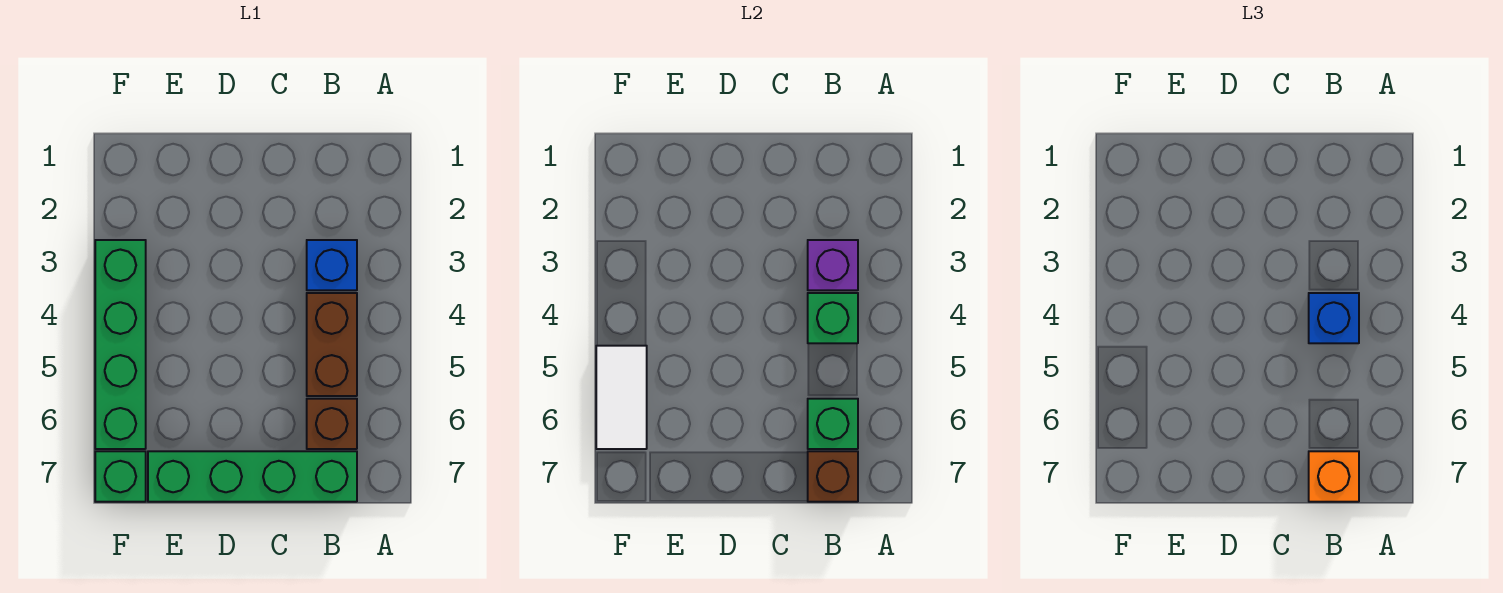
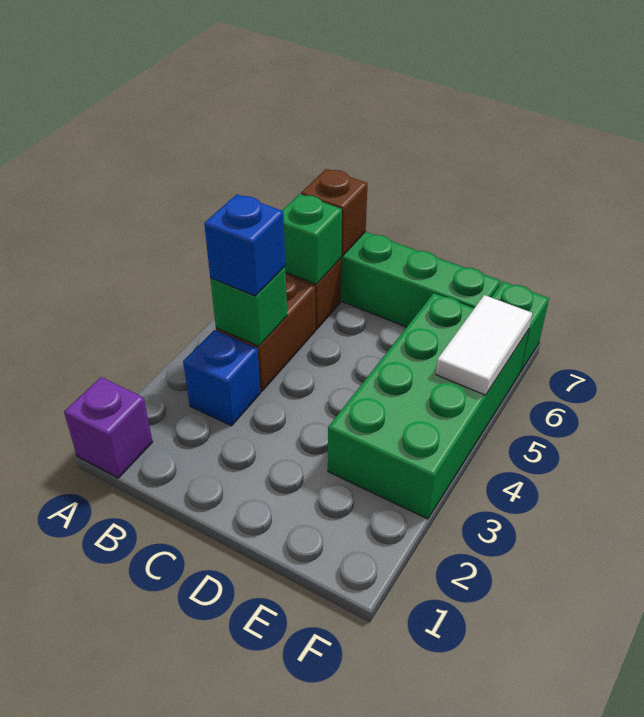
purple brick B3 level 2 -> purple brick A1 level 1
orange brick B7 level 3 -> none
green brick F3:F6 level 1 -> green brick E3:F6 level 1

